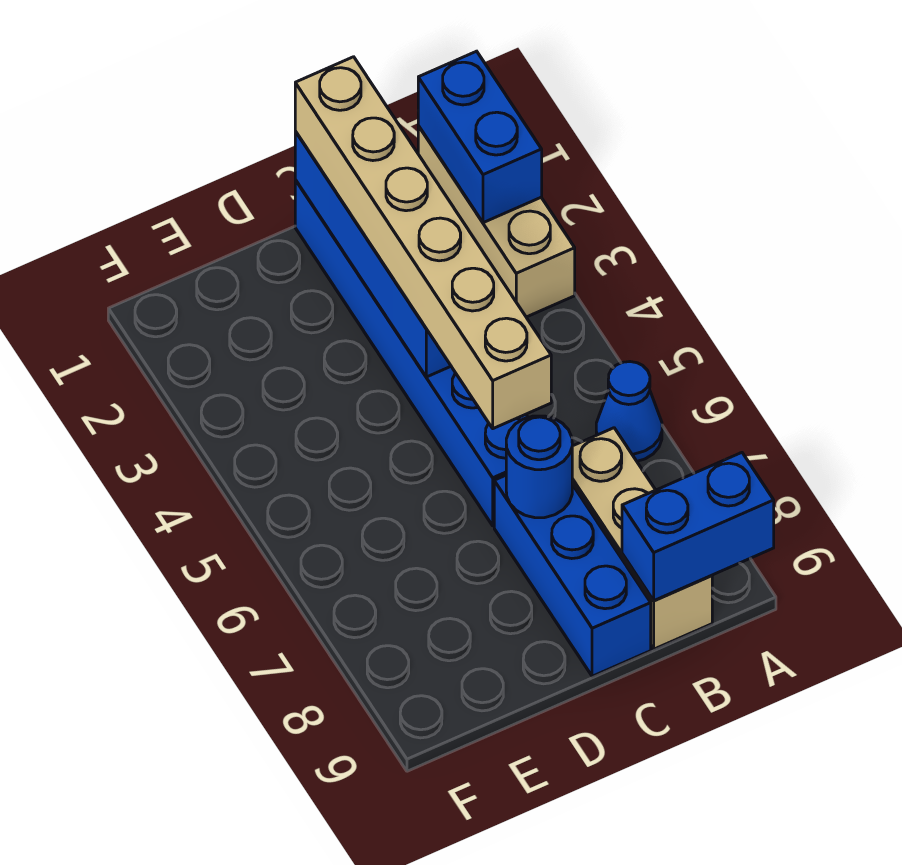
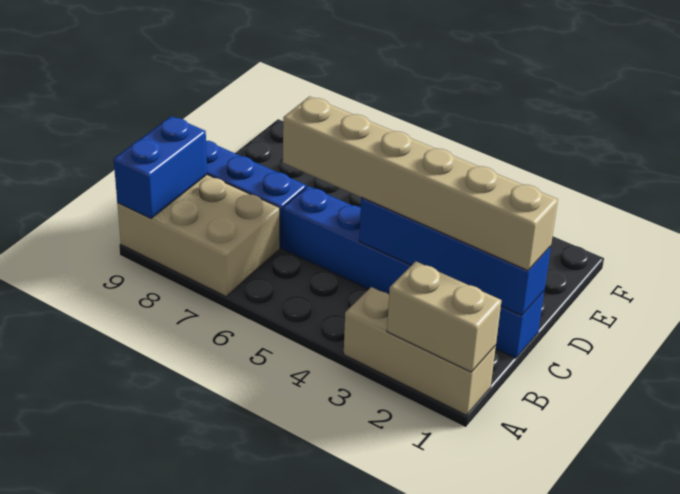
blue brick A1:A2 level 2 -> tan brick A1:A2 level 2
blue cone A6 level 1 -> none
tan brick B7:B9 level 1 -> tan brick A7:B9 level 1
blue round brick C7 level 2 -> none

